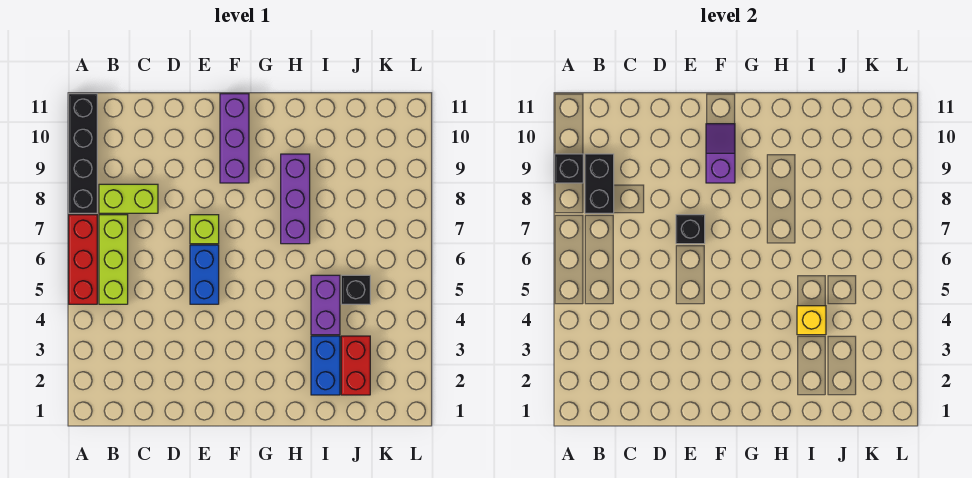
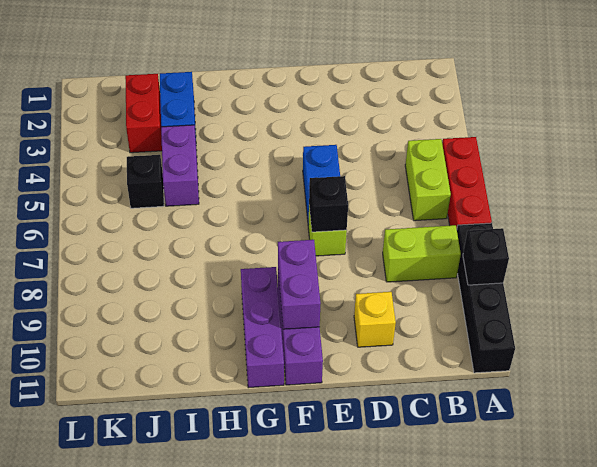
lime brick B5:B7 level 1 -> lime brick B5:B6 level 1
black brick B8:B9 level 2 -> none
purple slope F9:F10 level 2 top 9 -> purple brick F9:F10 level 2
purple brick H7:H9 level 1 -> purple brick G9:G11 level 1
yellow brick I4 level 2 -> yellow brick D10 level 1

